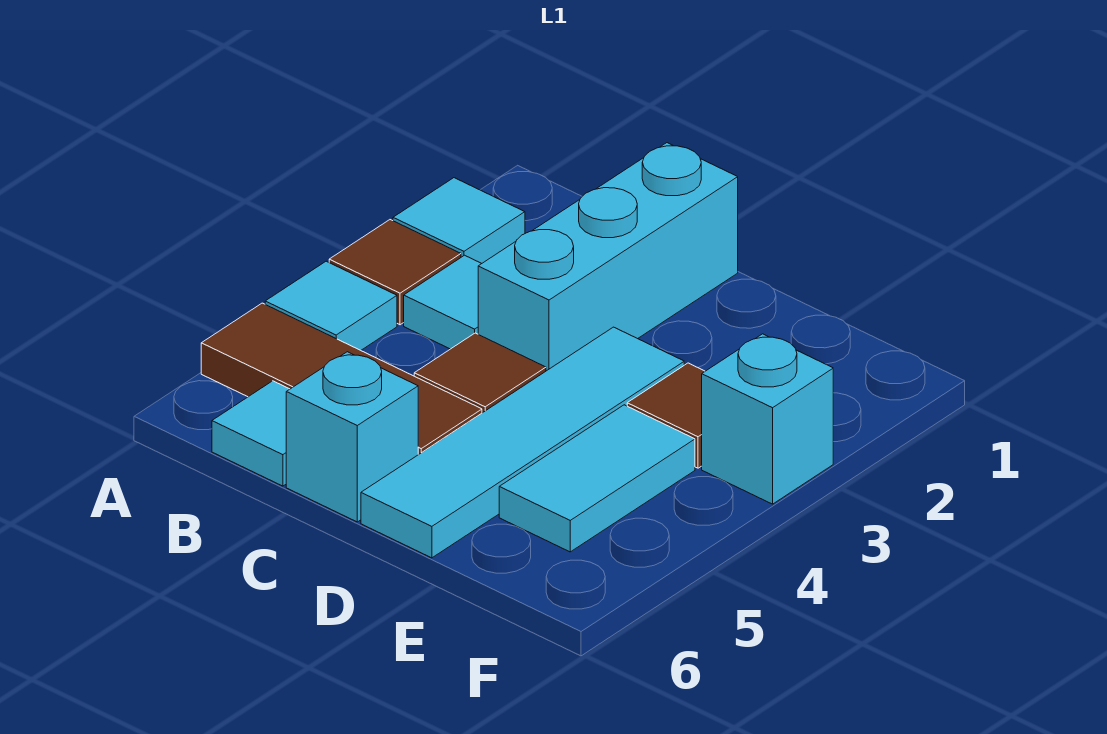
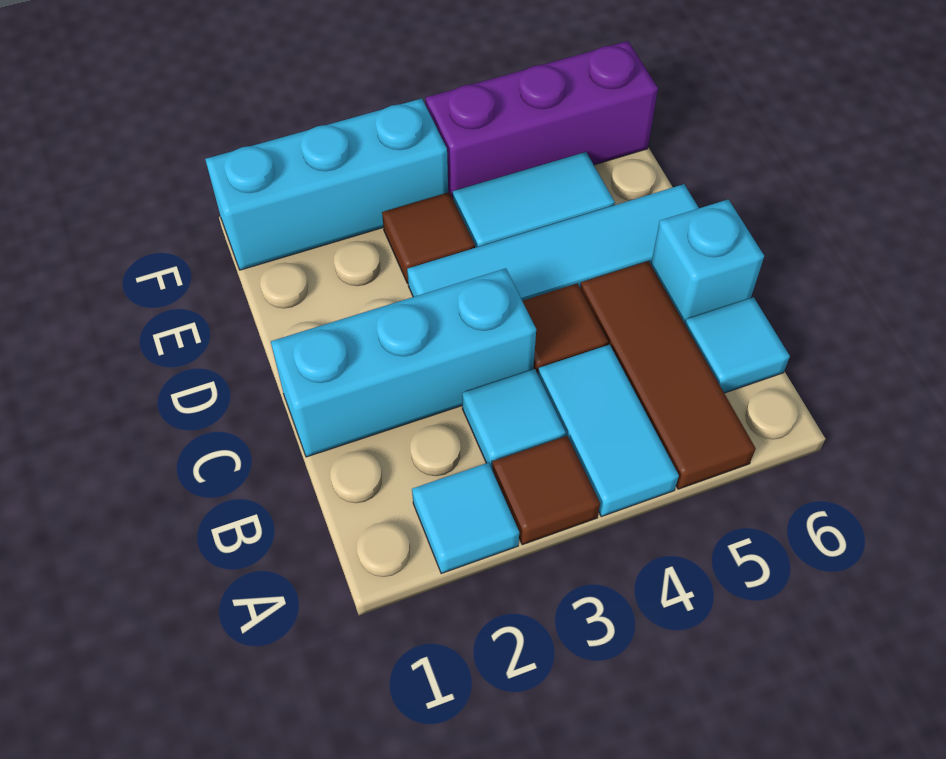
cyan tile A4 level 1 -> cyan tile A4:B4 level 1
cyan brick F3 level 1 -> cyan brick F1:F3 level 1
none -> purple brick F4:F6 level 1

